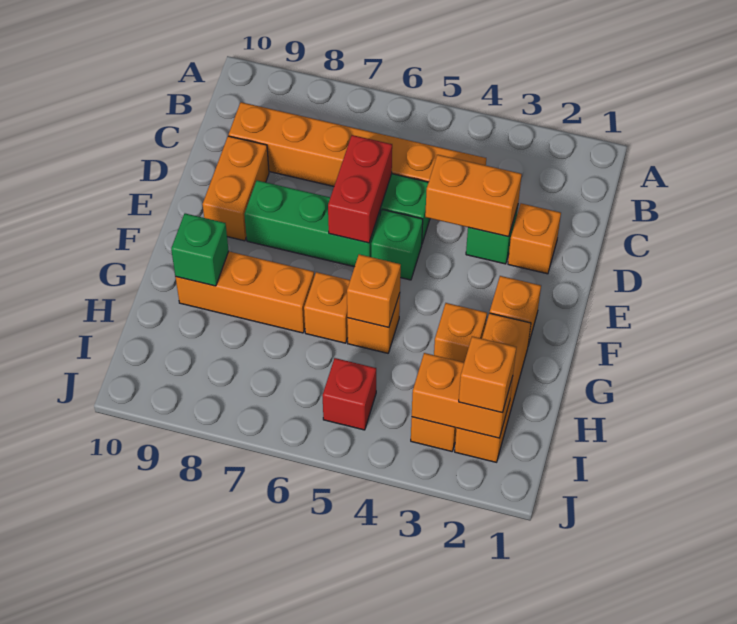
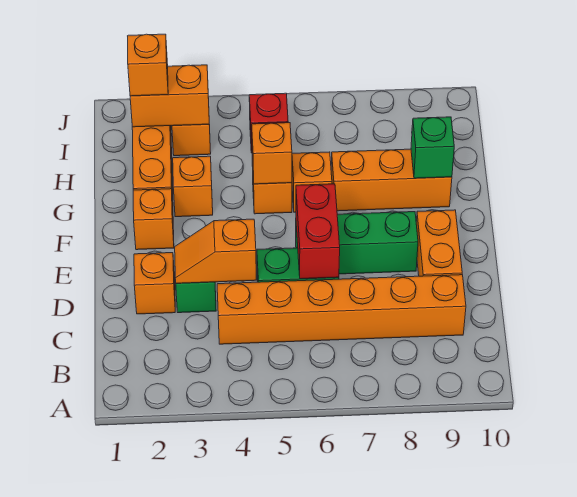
orange brick D3:D4 level 2 -> orange slope D3:D4 level 2 top 4
green brick E5 level 1 -> none

